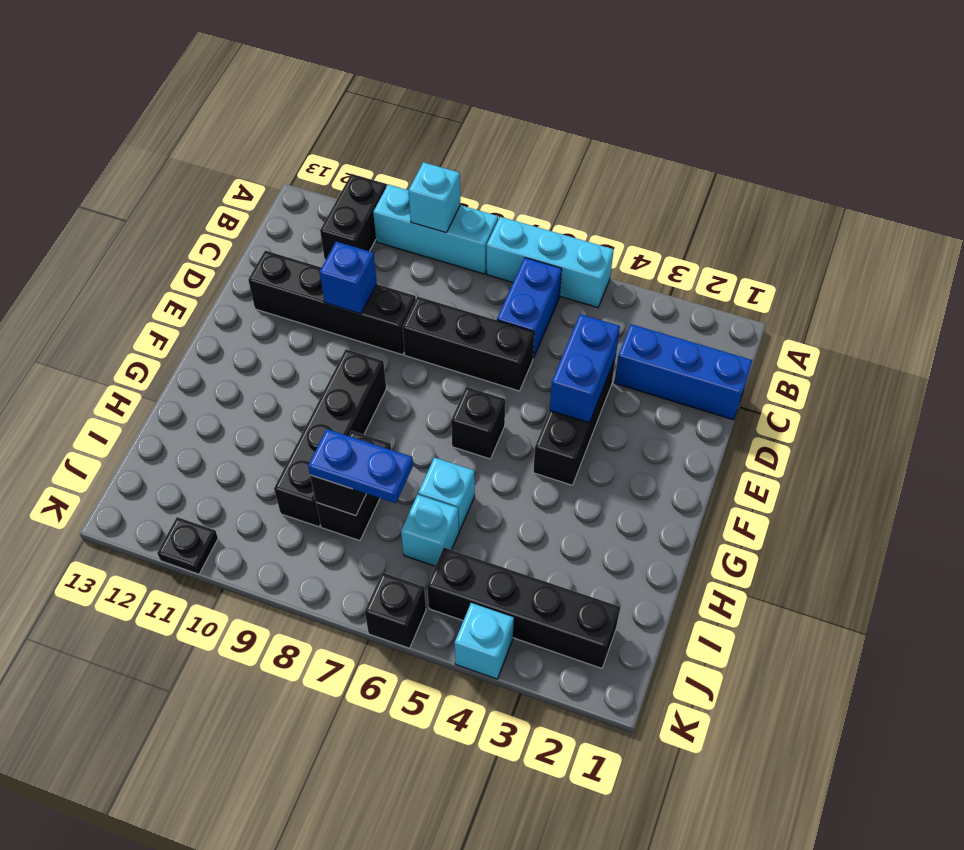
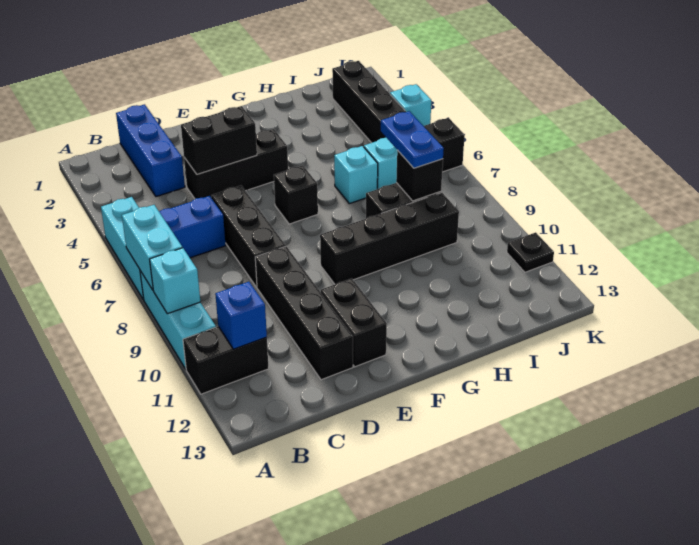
none -> cyan brick A7:A8 level 2
blue brick D4:E4 level 2 -> black brick D4:E4 level 2
blue brick D10 level 2 -> blue brick B11 level 2
none -> black brick E11:E12 level 1

